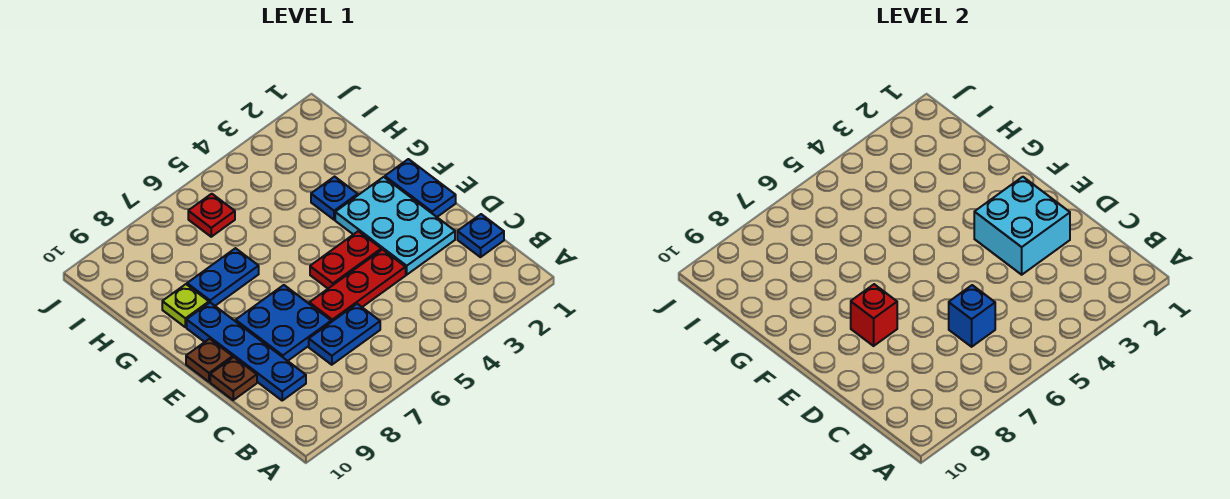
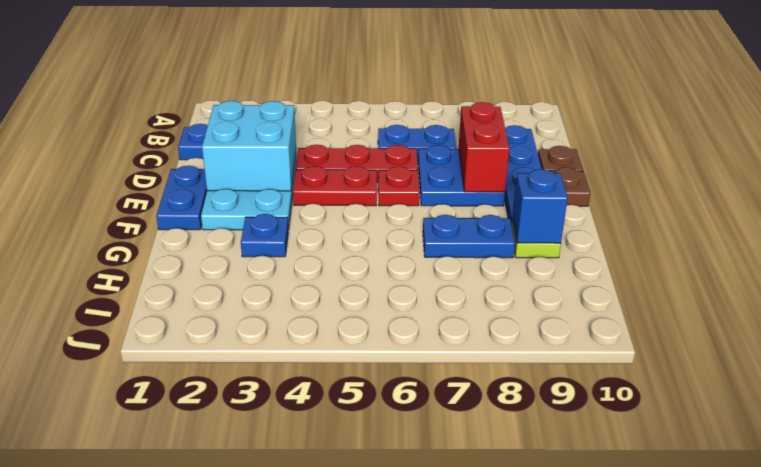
blue brick C6 level 2 -> blue brick G9 level 2
red brick E8 level 2 -> red brick D8:E8 level 2
red plate I6 level 1 -> red plate E6 level 1

